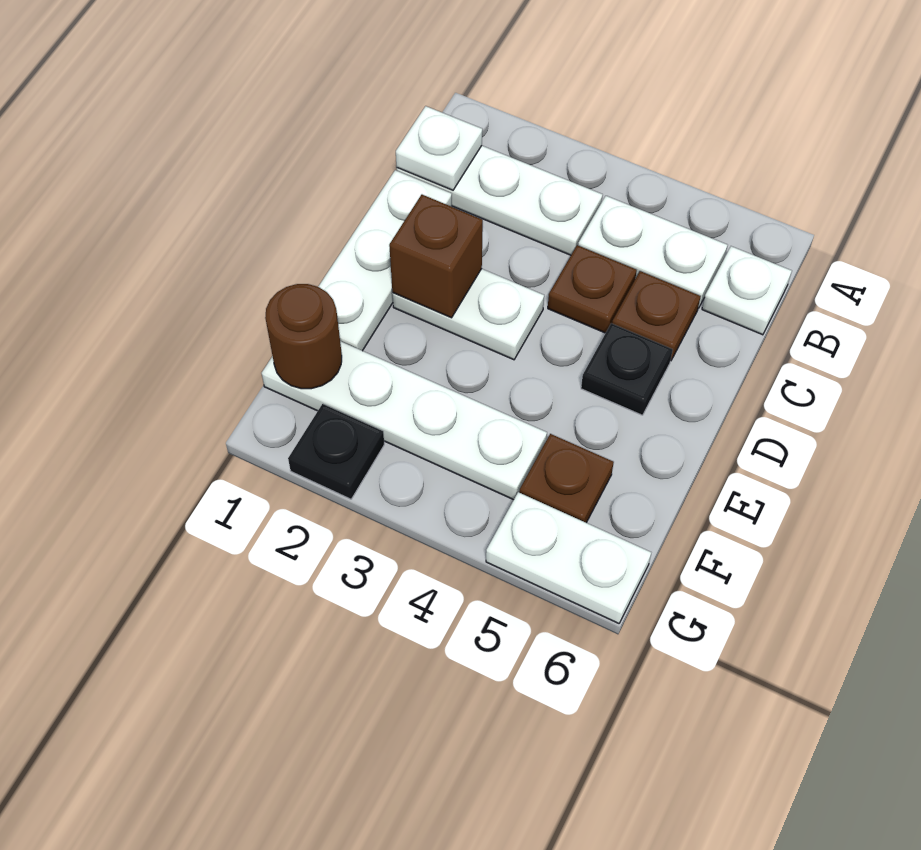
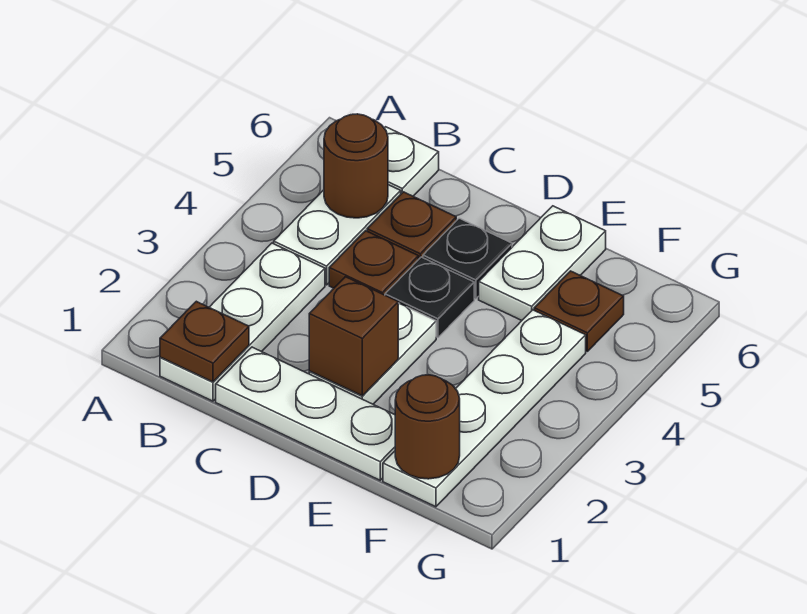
white plate B1 level 2 -> brown plate B1 level 2
none -> brown round brick B5 level 2
black plate G2 level 1 -> black plate D4 level 1
white plate G5:G6 level 1 -> white plate E5:E6 level 1

